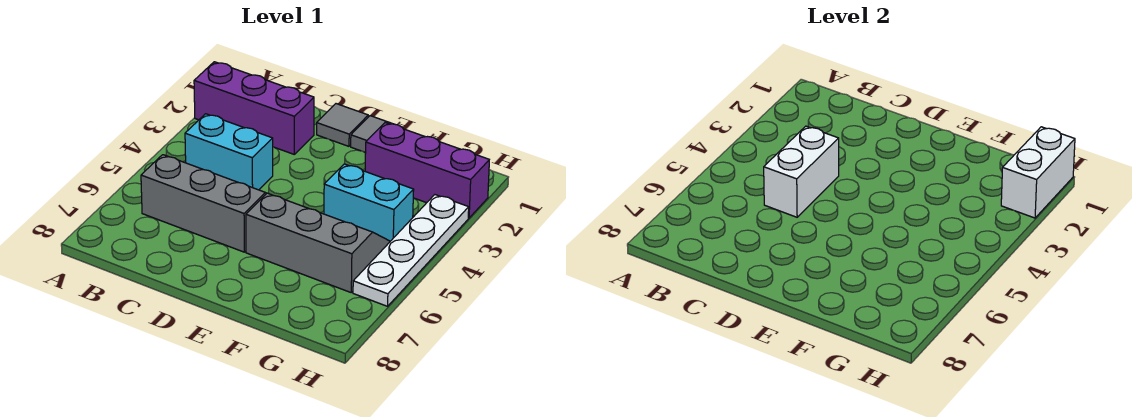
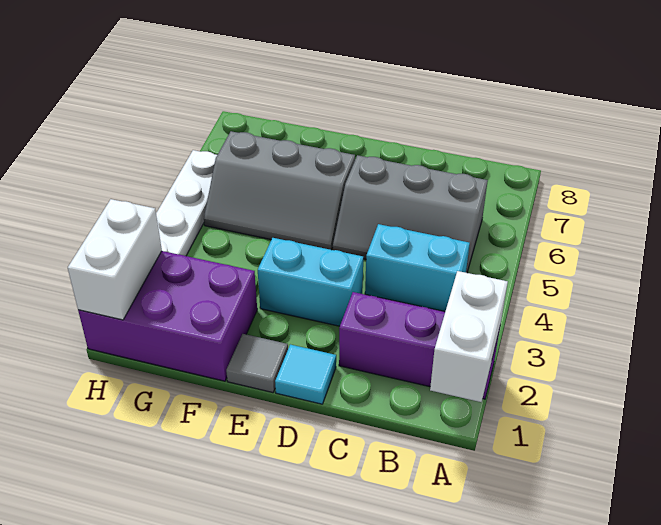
white brick C4:C5 level 2 -> white brick A1:A2 level 2
grey tile D1 level 1 -> cyan tile D1 level 1
purple brick F2:H2 level 1 -> purple brick F1:H2 level 1
cyan brick F4:G4 level 1 -> cyan brick D3:E3 level 1

